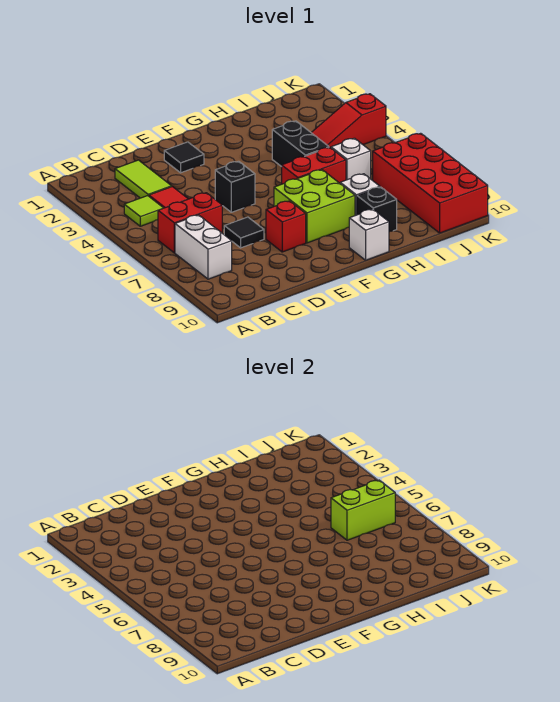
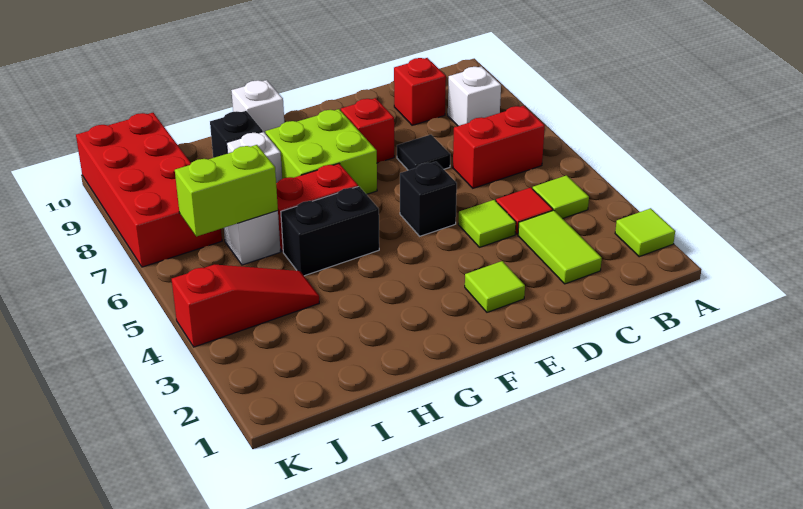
none -> lime tile A2 level 1
white brick B7:B8 level 1 -> white brick B8 level 1
none -> red brick C9 level 1
none -> lime tile D4 level 1
black tile E2 level 1 -> lime tile E2 level 1
black brick H4:H5 level 1 -> black brick G5:H5 level 1

